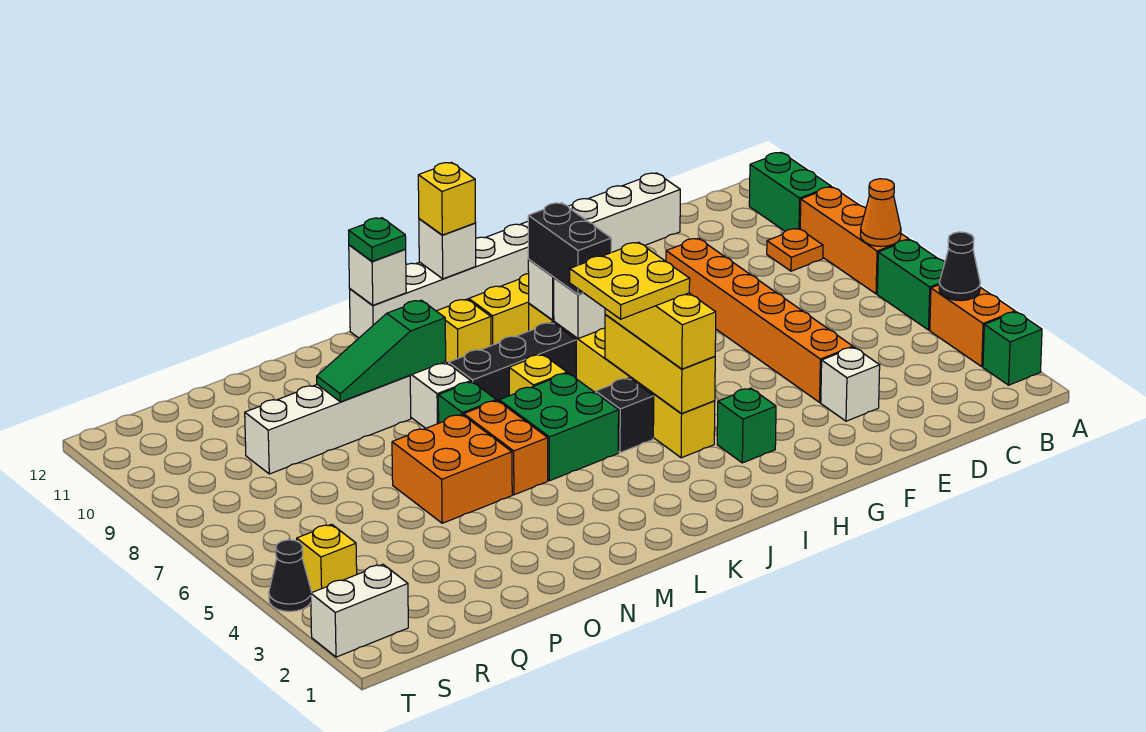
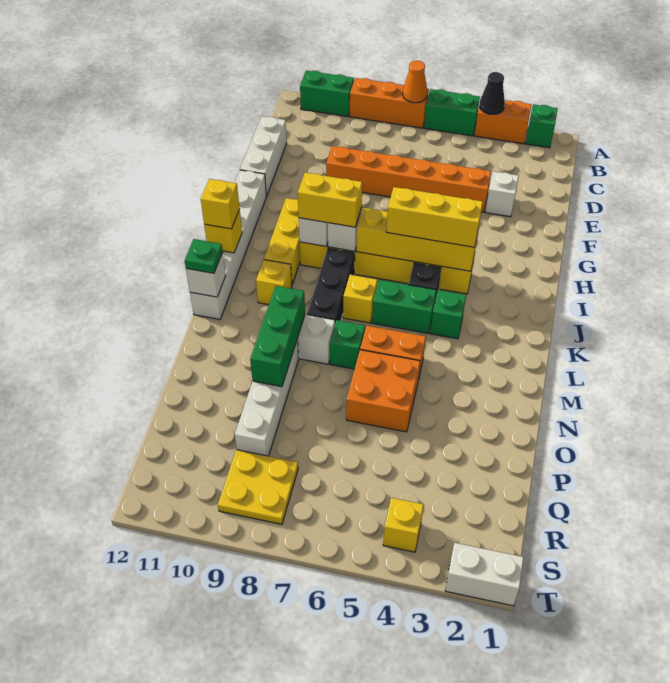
orange plate B9 level 1 -> none
green brick H3 level 1 -> green brick K4 level 1
yellow brick I4:I6 level 2 -> yellow brick I4:I7 level 2
yellow plate I5:J6 level 4 -> yellow plate R8:S9 level 1
black brick I8:I9 level 3 -> yellow brick I8:I9 level 3
white brick J12 level 2 -> yellow brick J12 level 2
green brick K5:L6 level 1 -> green brick K5:K6 level 1
green slope M9:O9 level 2 top M -> green brick M9:O9 level 2
white brick S2:T2 level 1 -> white brick T1:T2 level 1
black cone T4 level 1 -> none

